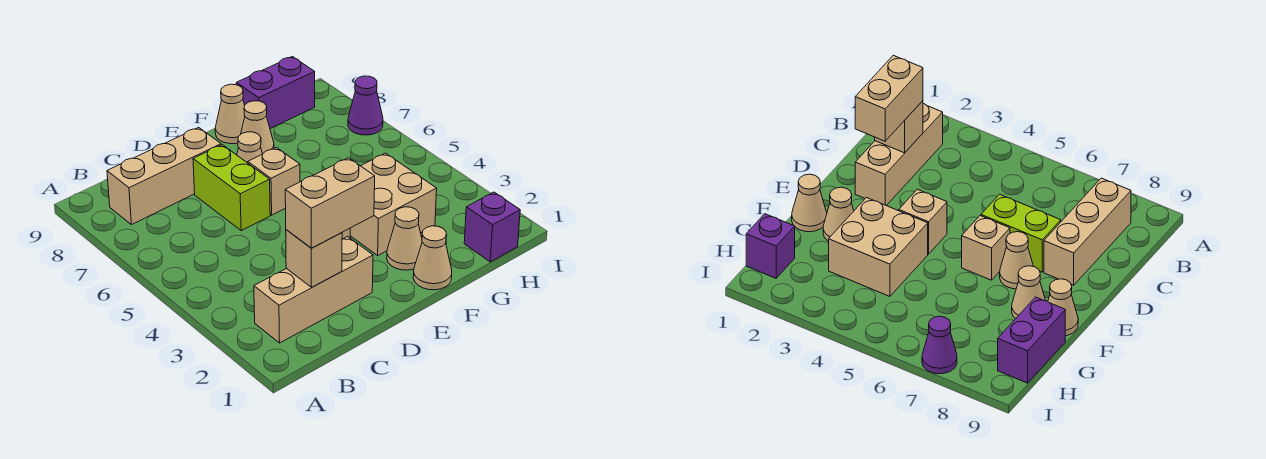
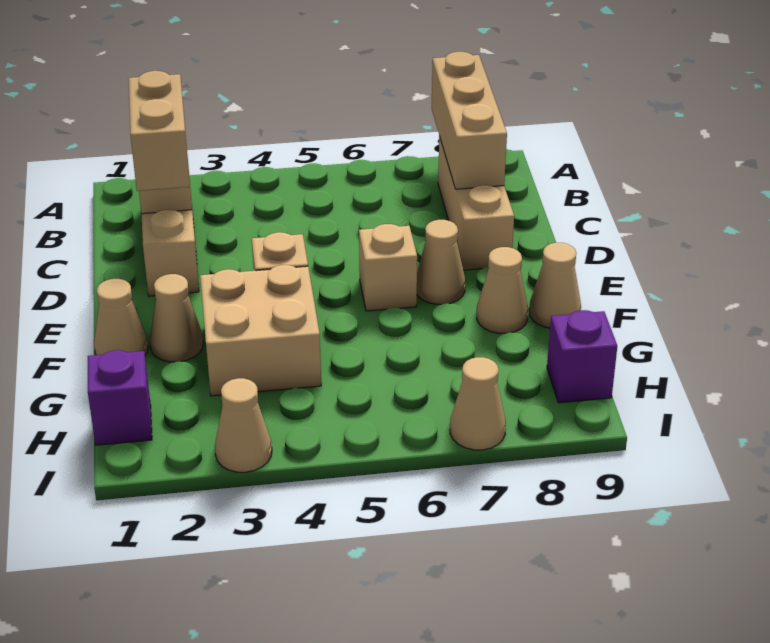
none -> tan brick A8:C8 level 2
lime brick D6:D7 level 1 -> none
purple brick G9:H9 level 1 -> purple brick H9 level 1
none -> tan cone I3 level 1
purple cone I7 level 1 -> tan cone I7 level 1

